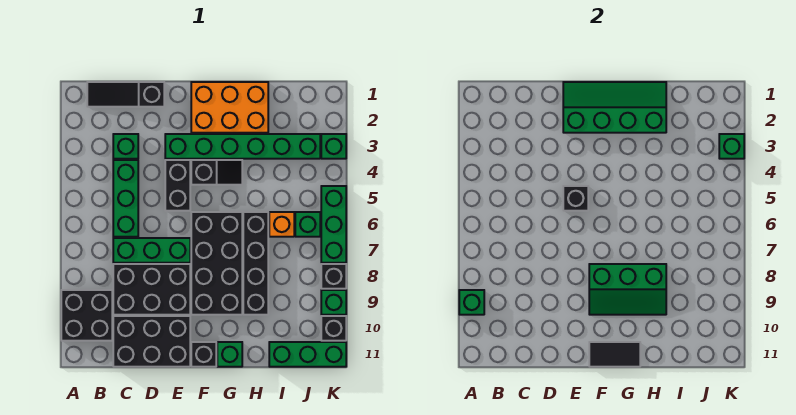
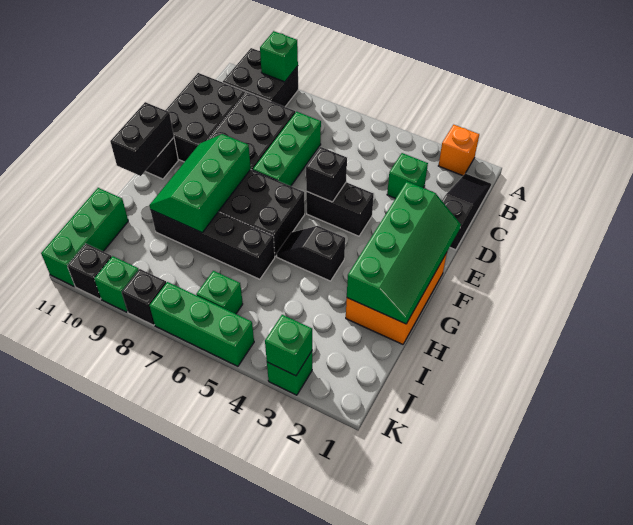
green brick C4:C6 level 1 -> none
green brick E3:J3 level 1 -> none
black slope F4:G4 level 1 top F -> black slope G4:G5 level 1 top 4
black tile F11:G11 level 2 -> black brick F11:G11 level 2
green brick G11 level 1 -> none
orange brick I6 level 1 -> orange brick A2 level 1

